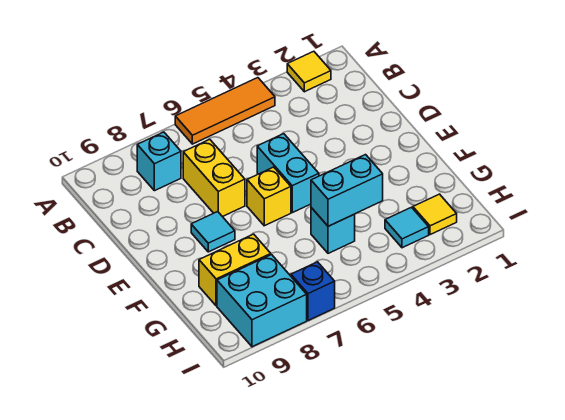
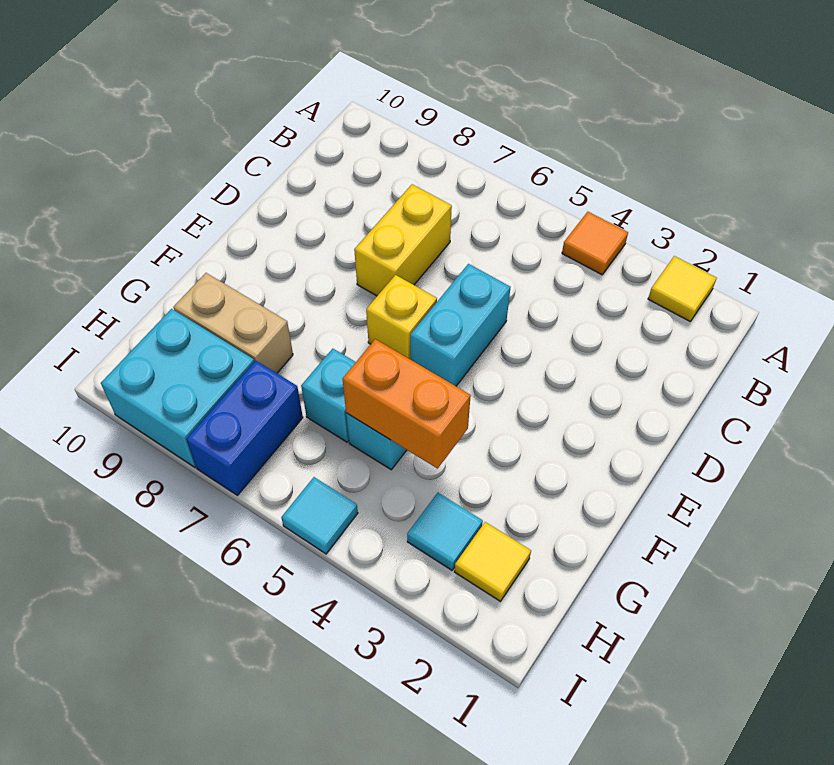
orange tile A4:A6 level 1 -> orange tile A4 level 1
cyan brick B8 level 1 -> cyan brick G6 level 1
cyan tile E8 level 1 -> cyan tile I5 level 1
cyan brick G4:G5 level 2 -> orange brick G4:G5 level 2
yellow brick G8:G9 level 1 -> tan brick G8:G9 level 1
blue brick I7 level 1 -> blue brick H7:I7 level 1

